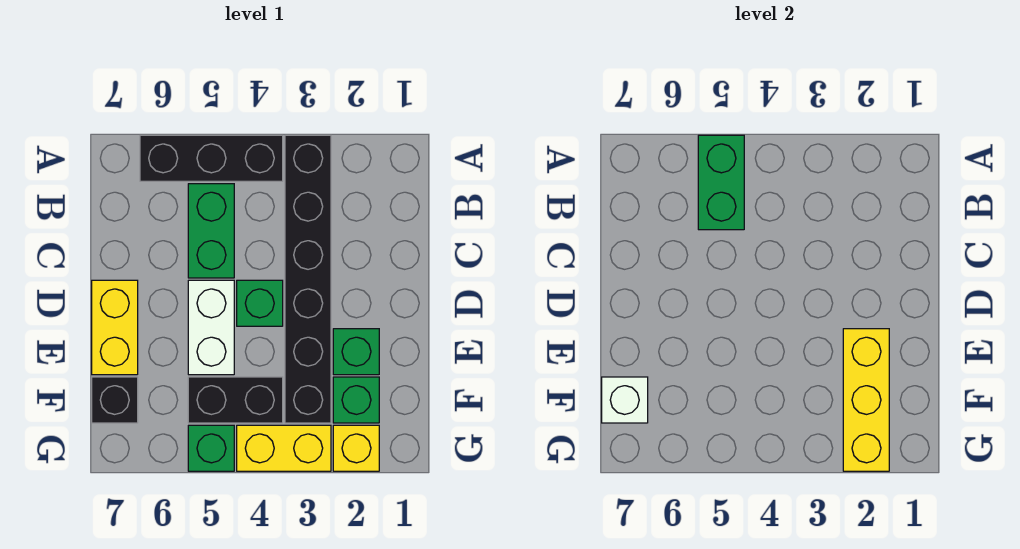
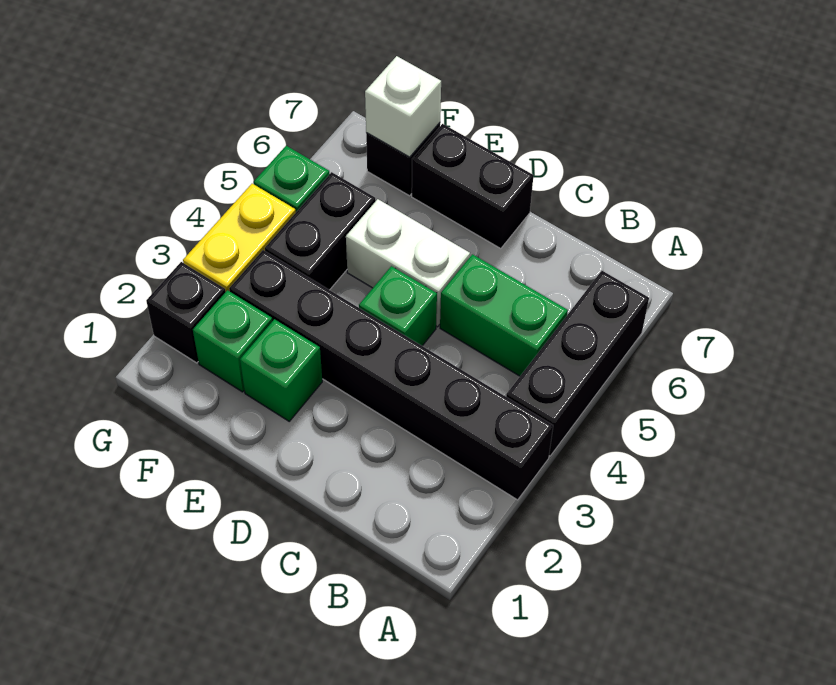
green brick A5:B5 level 2 -> none
yellow brick D7:E7 level 1 -> black brick D7:E7 level 1
yellow brick E2:G2 level 2 -> none
yellow brick G2 level 1 -> black brick G2 level 1

